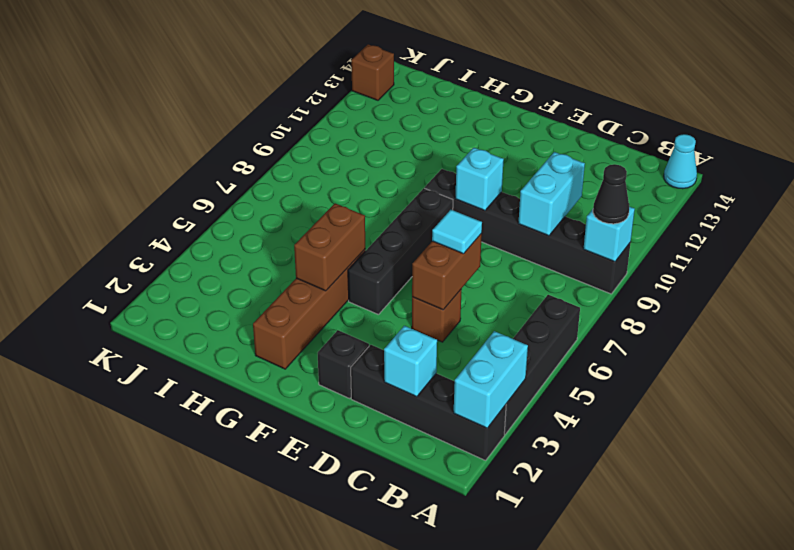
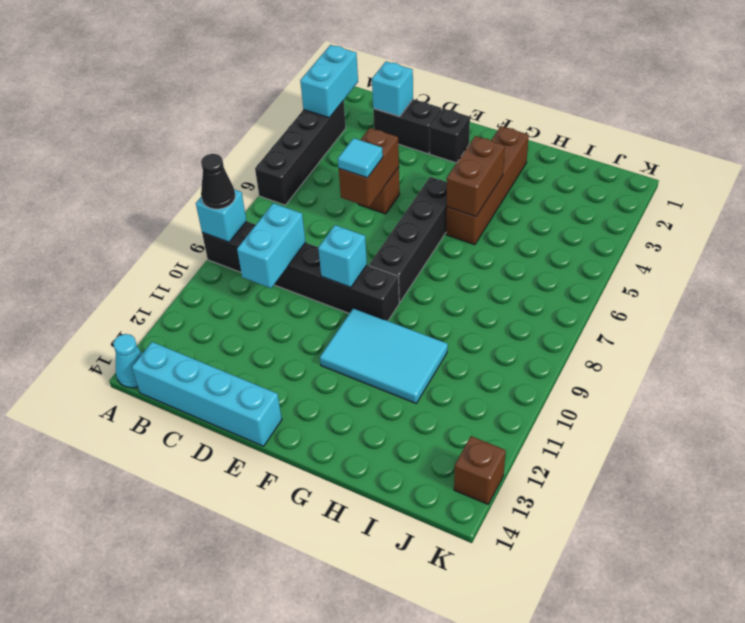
black brick A2:D2 level 1 -> black brick C2:D2 level 1
none -> cyan brick B14:E14 level 1
none -> cyan tile F10:H11 level 1

